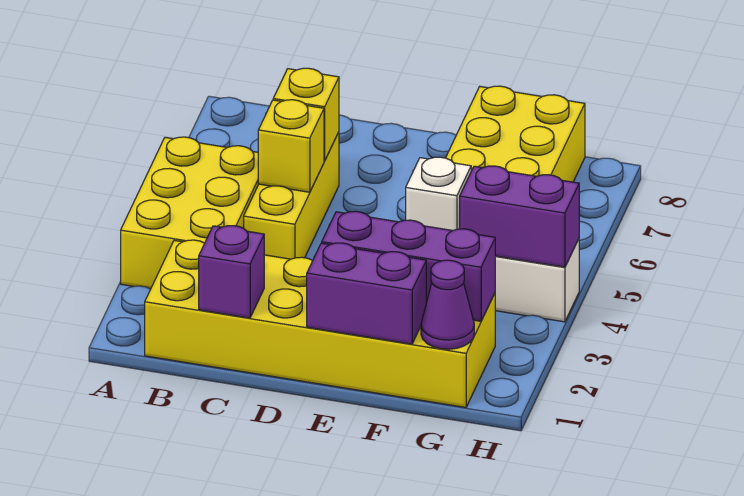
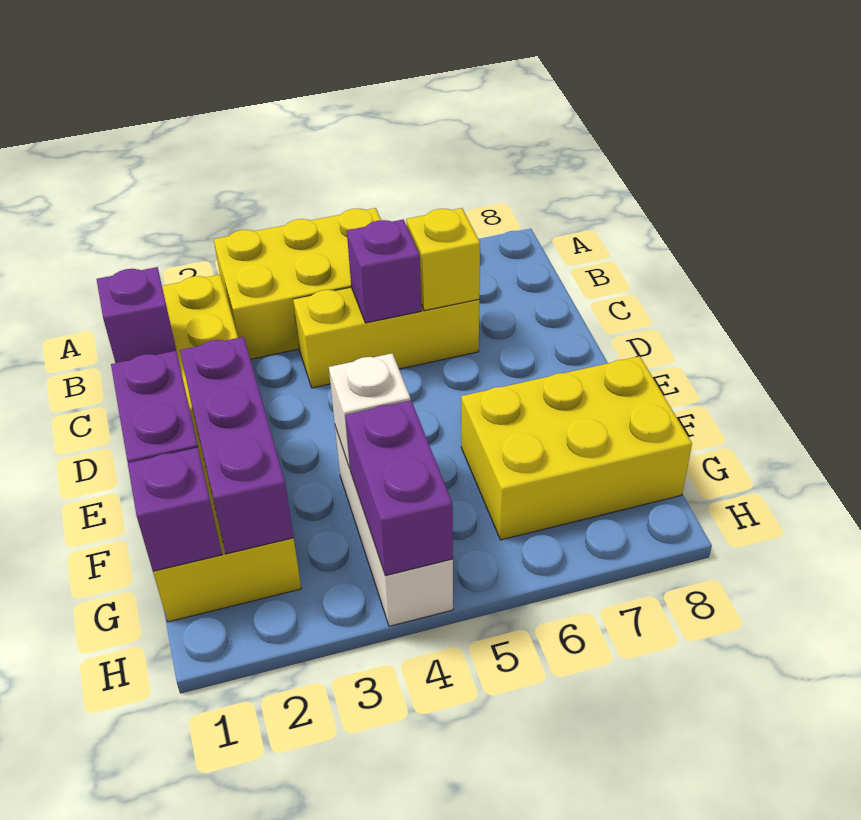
yellow brick C5 level 2 -> purple brick C5 level 2
purple cone G1 level 2 -> purple brick G1 level 2

